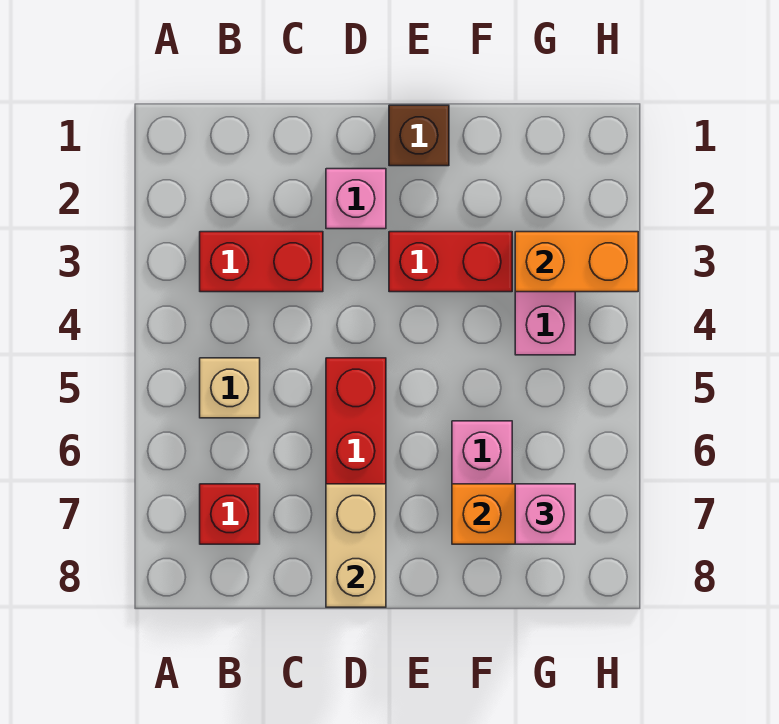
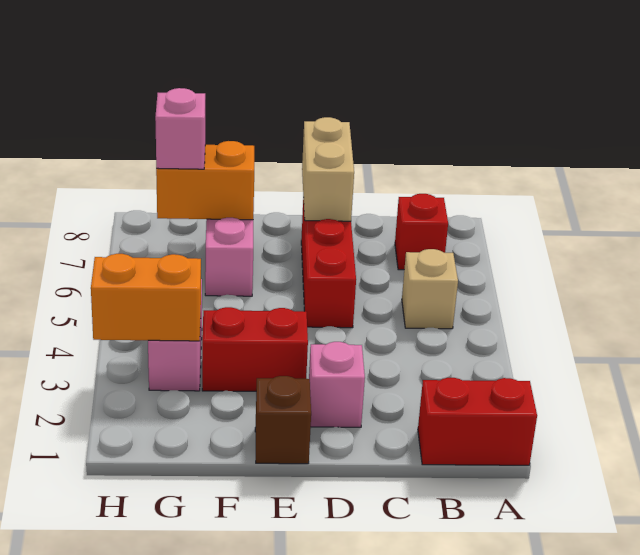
red brick B3:C3 level 1 -> red brick A1:B1 level 1

